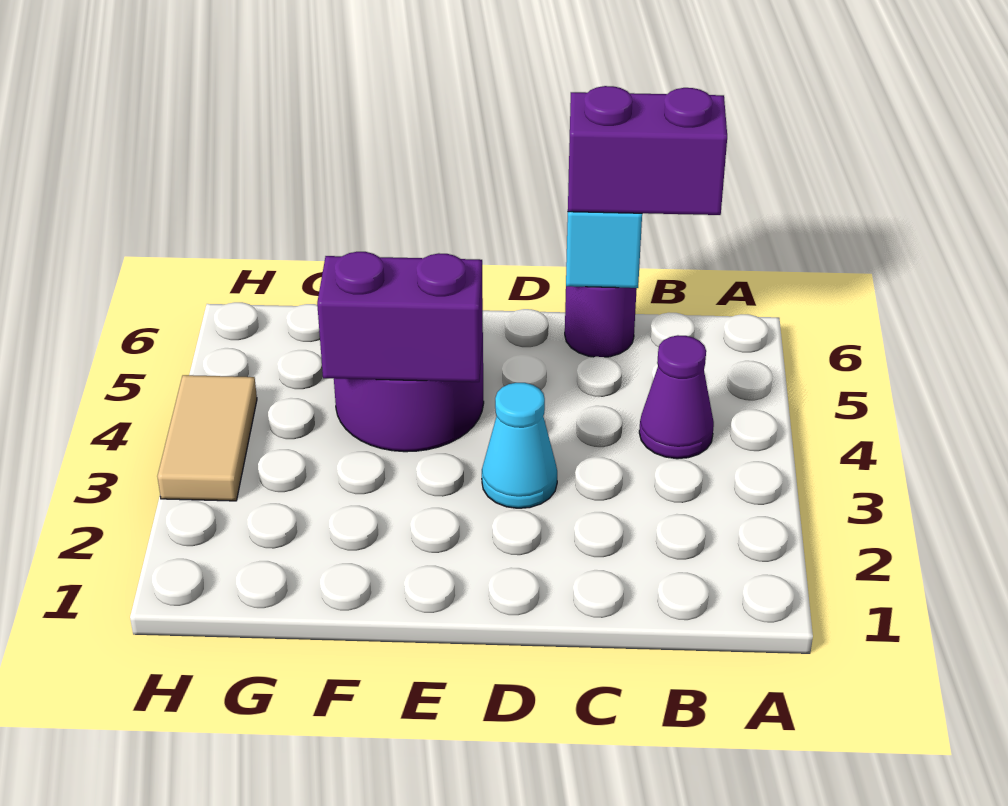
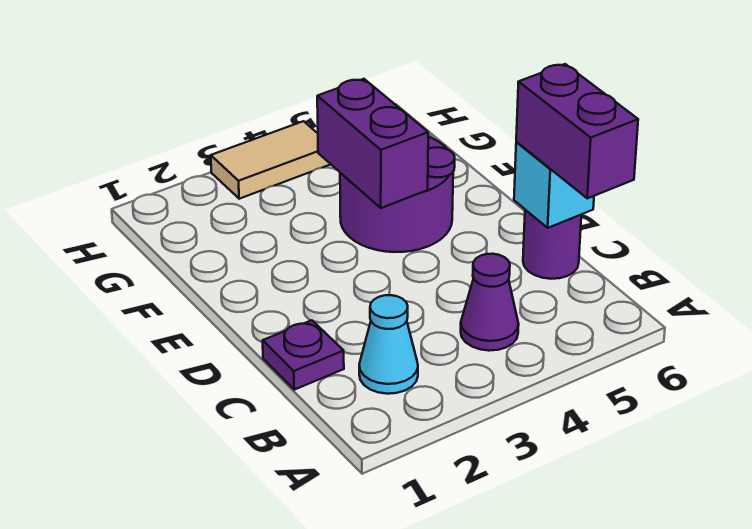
none -> purple plate C1 level 1
cyan cone D3 level 1 -> cyan cone B2 level 1

